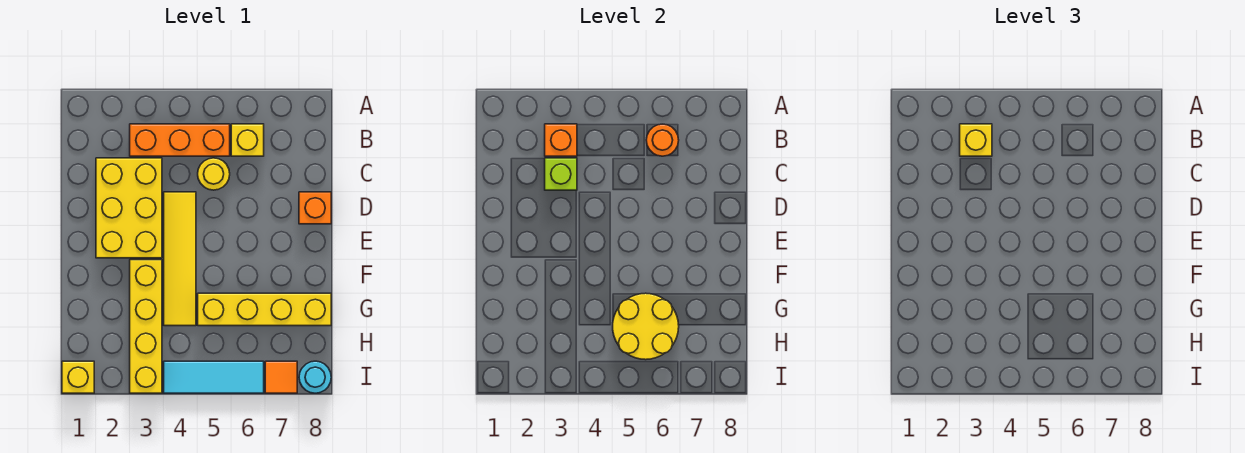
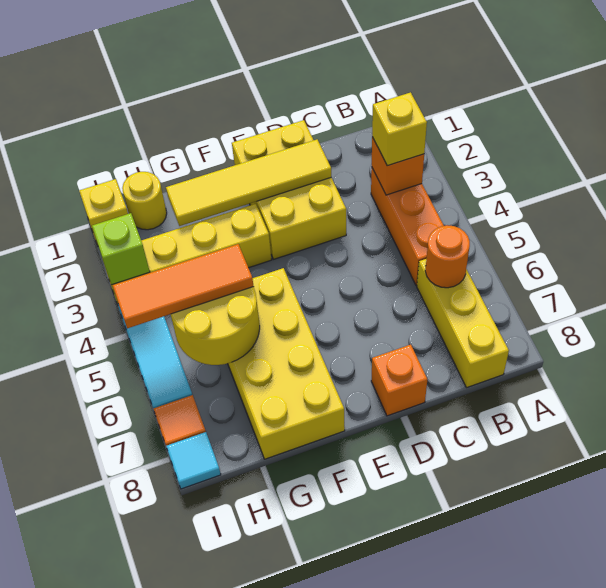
yellow brick B6 level 1 -> yellow brick B6:B8 level 1
yellow brick C2:E3 level 1 -> yellow brick D1:E3 level 1
lime brick C3 level 2 -> lime brick I3 level 2
yellow round brick C5 level 1 -> yellow round brick H1 level 1
yellow tile D4:G4 level 1 -> yellow tile D2:G2 level 2
yellow brick G5:G8 level 1 -> yellow brick F5:G8 level 1
none -> orange tile G5:I5 level 3
cyan round brick I8 level 1 -> cyan tile I8 level 1

